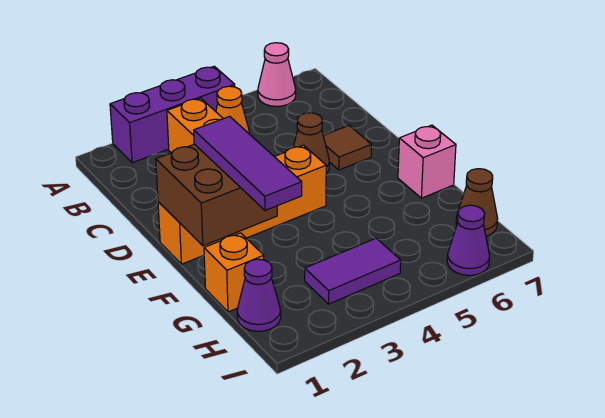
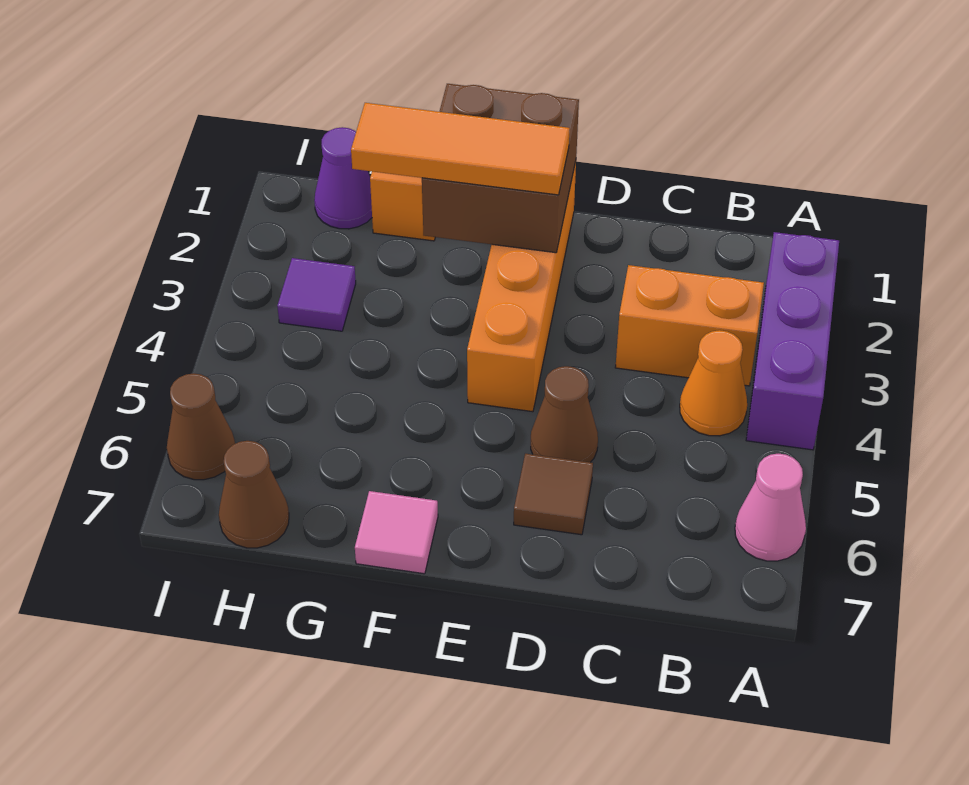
purple tile E2:G2 level 3 -> orange tile E2:G2 level 3
pink brick F7 level 1 -> pink tile F7 level 1
purple tile H3:H4 level 1 -> purple tile H3 level 1
purple cone I6 level 1 -> brown cone I6 level 1

